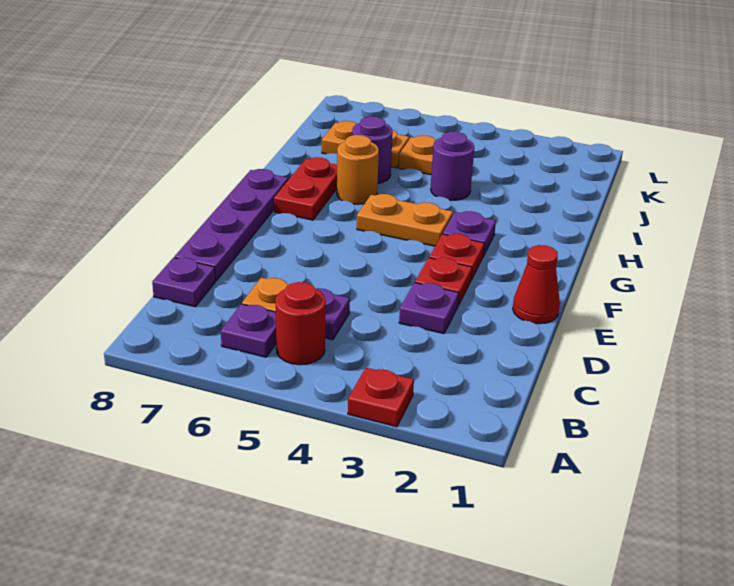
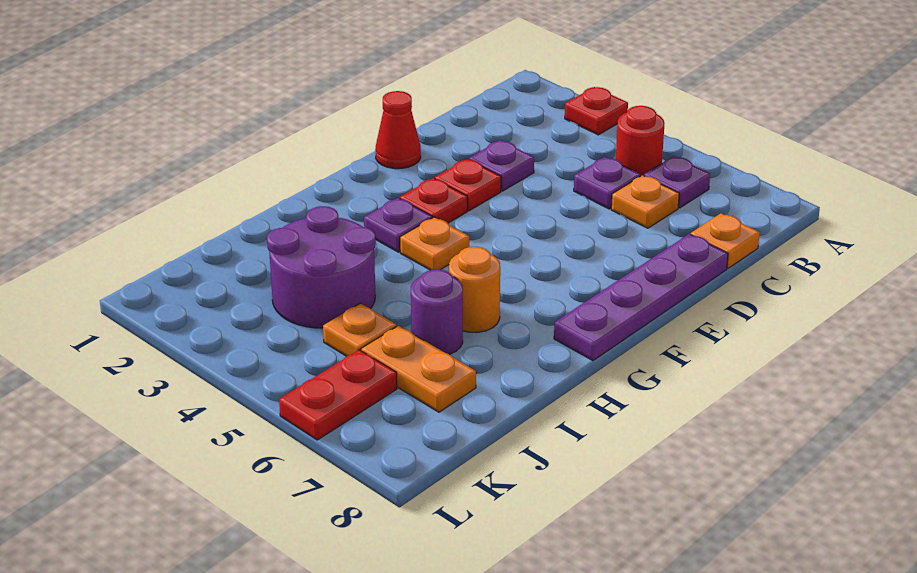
purple plate C8 level 1 -> orange plate C8 level 1
orange plate G4:G5 level 1 -> orange plate G4 level 1
red plate G7:H7 level 1 -> red plate K6:L6 level 1
purple round brick I4 level 1 -> purple round brick I3:J4 level 1

